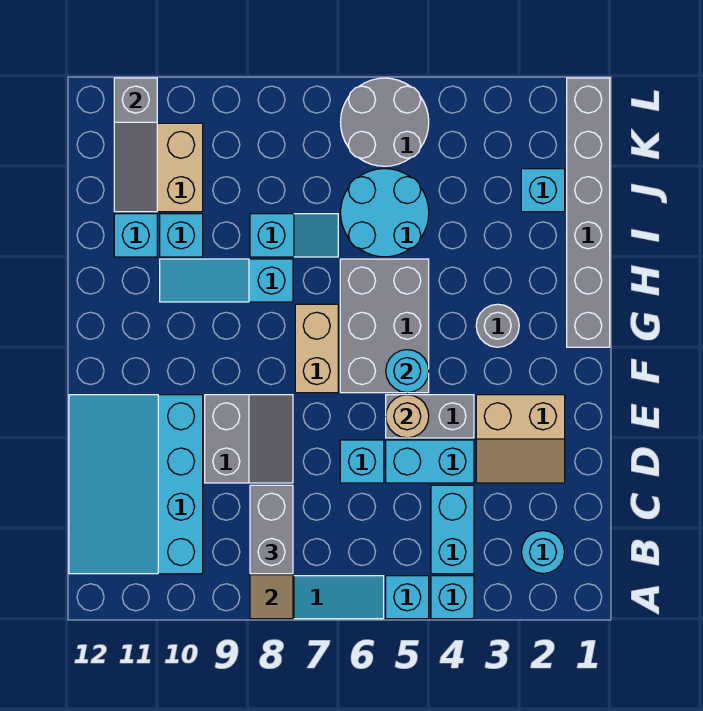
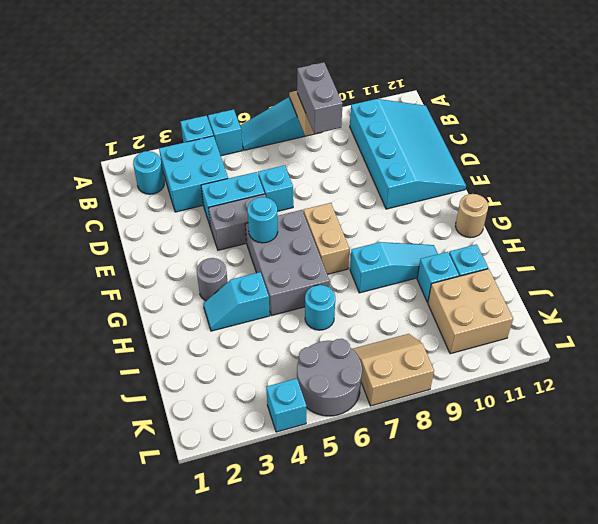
cyan brick B4:C4 level 1 -> cyan brick B3:C4 level 1
tan slope D2:E3 level 1 top E -> tan slope K7:L8 level 1 top L
grey slope D8:E9 level 1 top 9 -> none
tan round brick E5 level 2 -> tan round brick G12 level 1
grey brick G1:L1 level 1 -> none
cyan round brick I5:J6 level 1 -> cyan round brick I6 level 1
cyan slope I7:I8 level 1 top 8 -> cyan slope H3:H4 level 1 top 4
cyan brick J2 level 1 -> cyan brick L4 level 1
grey slope J11:L11 level 2 top L -> none

